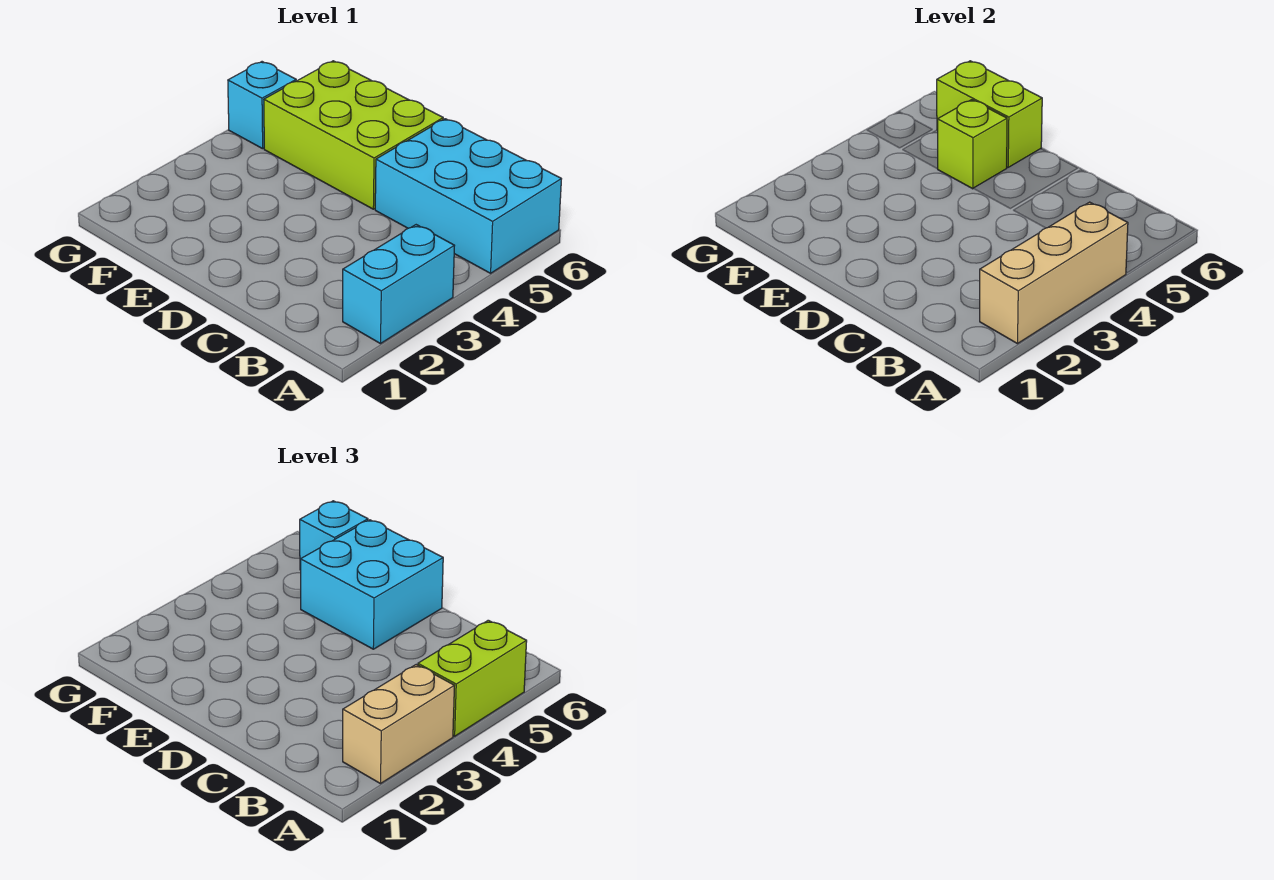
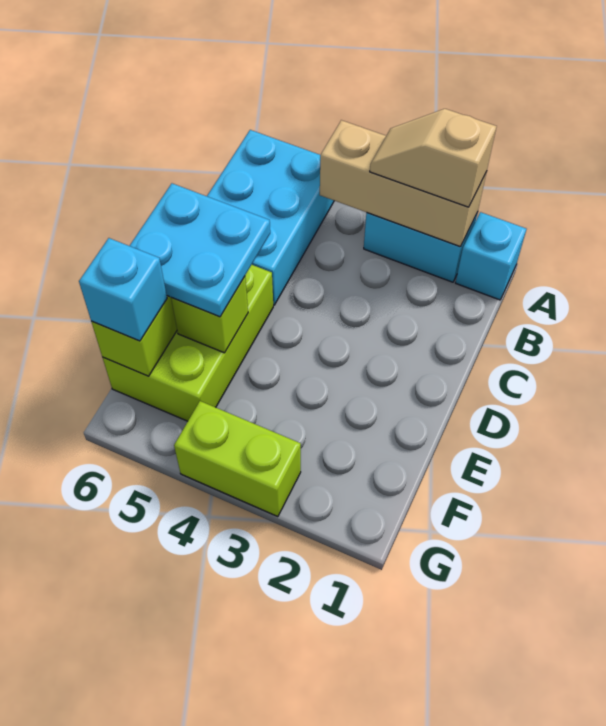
tan brick A2:A3 level 3 -> tan slope A2:A3 level 3 top 2
lime brick A4:A5 level 3 -> lime brick G3:G4 level 1
cyan brick D5:E6 level 3 -> cyan plate D5:E6 level 3
cyan brick G5 level 1 -> cyan brick A1 level 1

